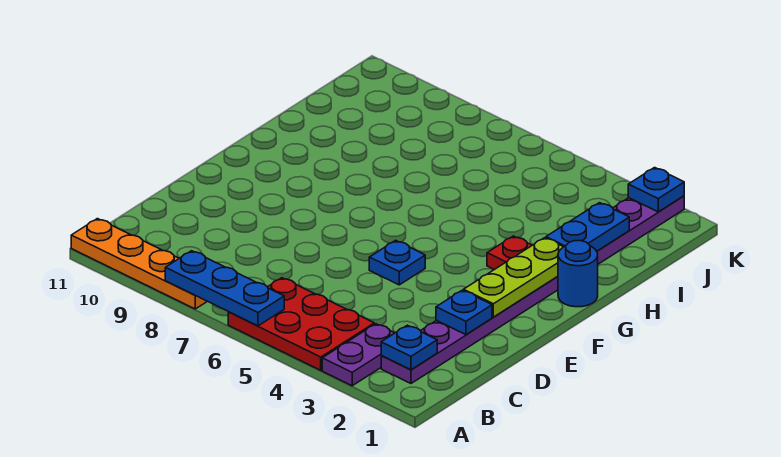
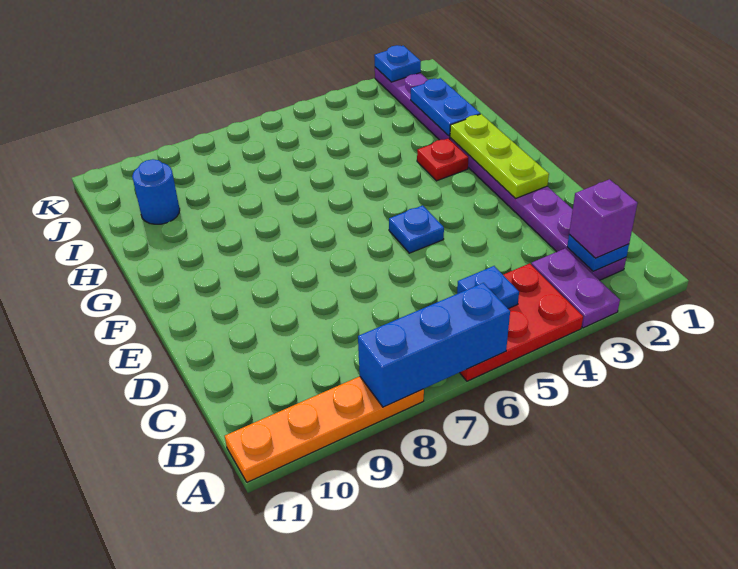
blue plate A6:A8 level 2 -> blue brick A6:A8 level 2
none -> purple brick B2 level 3
blue plate D2 level 2 -> blue plate B5 level 2
blue round brick G1 level 1 -> blue round brick I10 level 1

